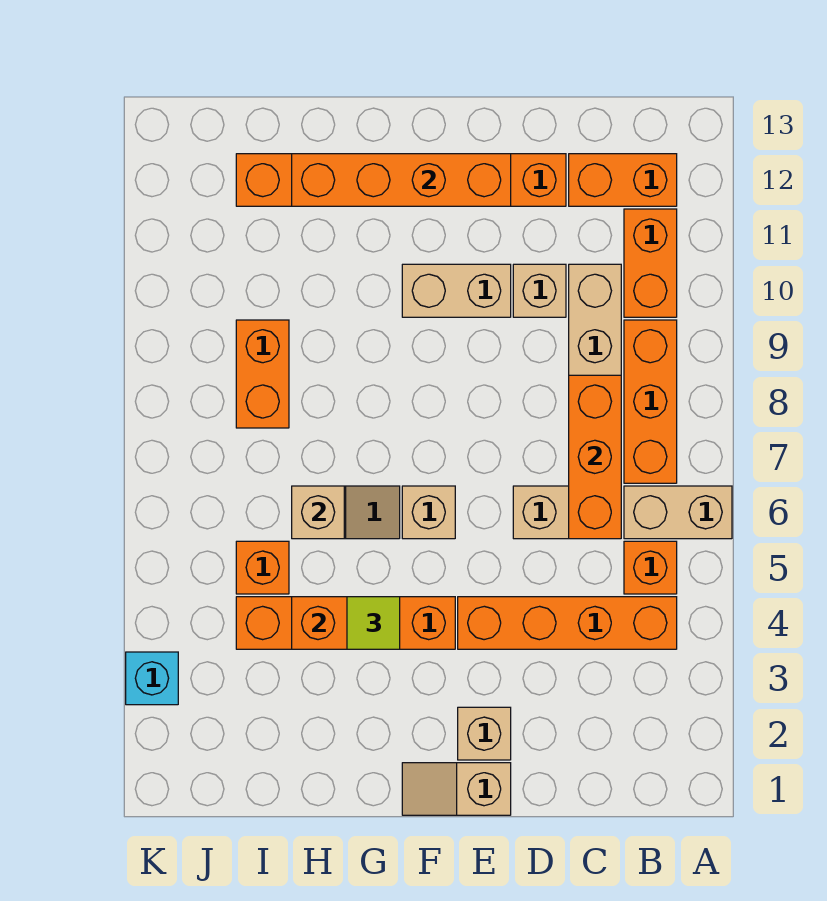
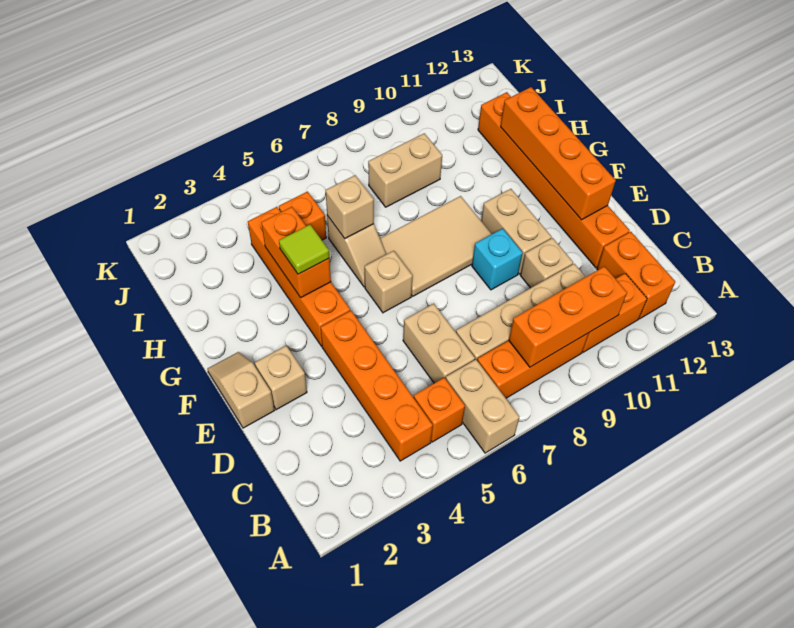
orange brick C6:C8 level 2 -> orange brick B8:B10 level 2
none -> tan tile F7:G9 level 1
orange brick I8:I9 level 1 -> tan brick I8:I9 level 1
cyan brick K3 level 1 -> cyan brick E9 level 1

